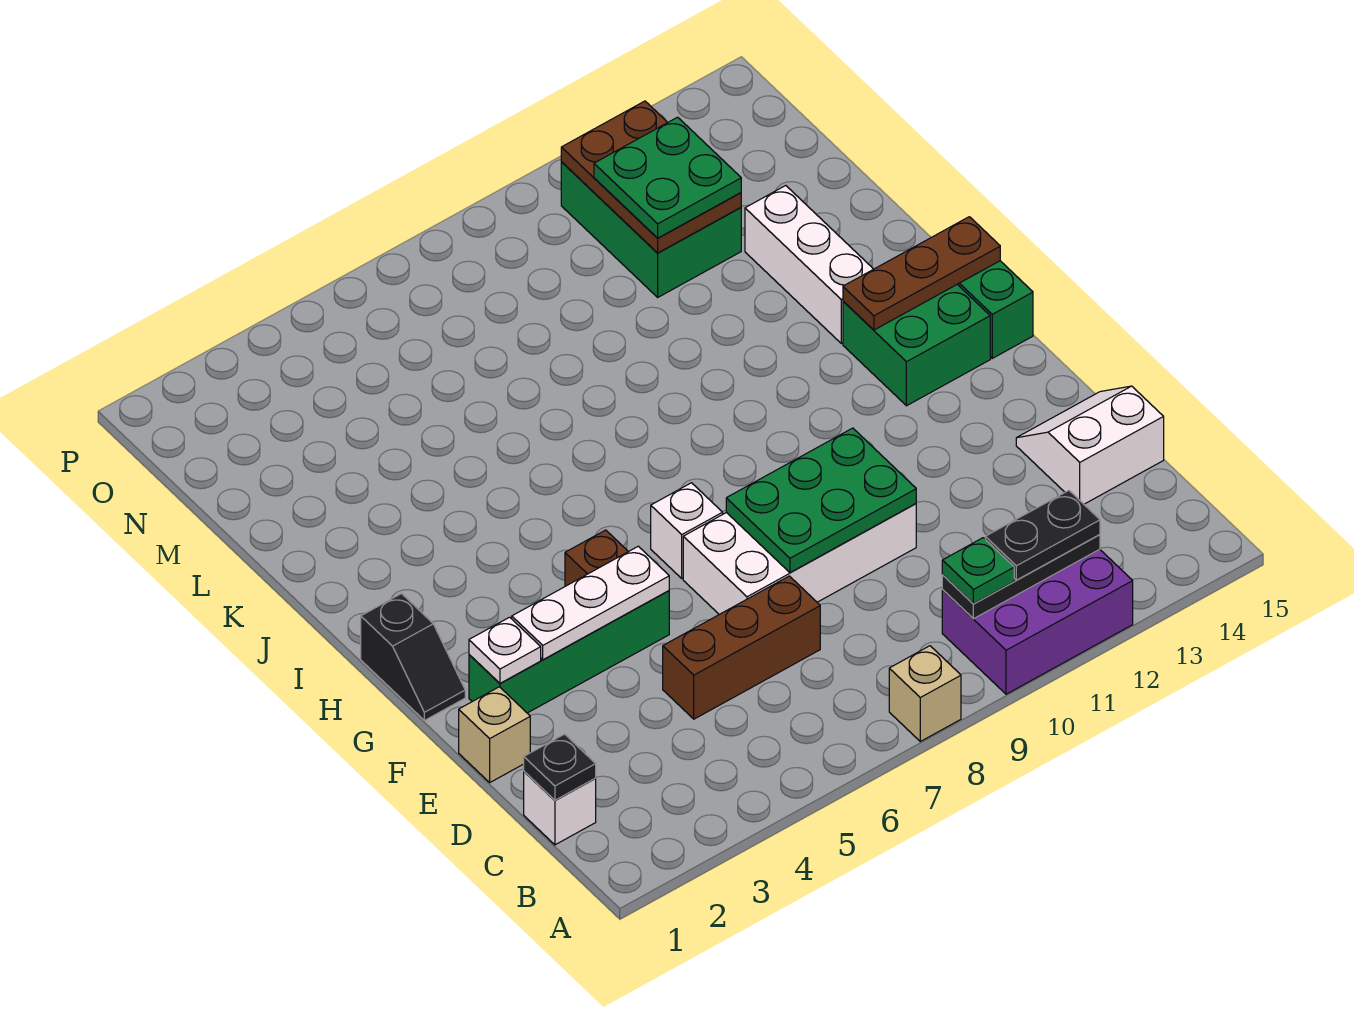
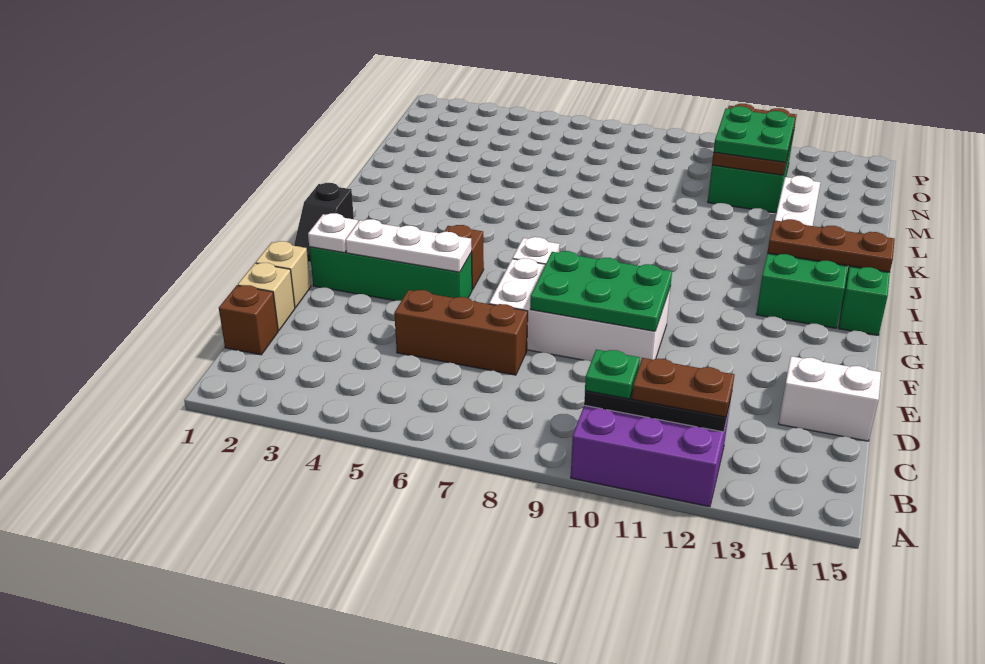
tan brick A8 level 1 -> tan brick D1 level 1
black plate B11:B12 level 3 -> brown plate B11:B12 level 3
white brick C1 level 1 -> brown brick C1 level 1
black plate C1 level 2 -> none

